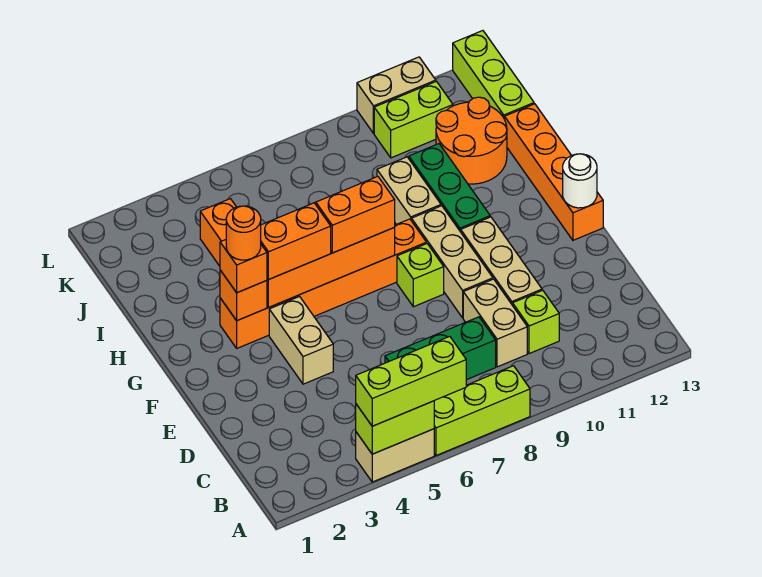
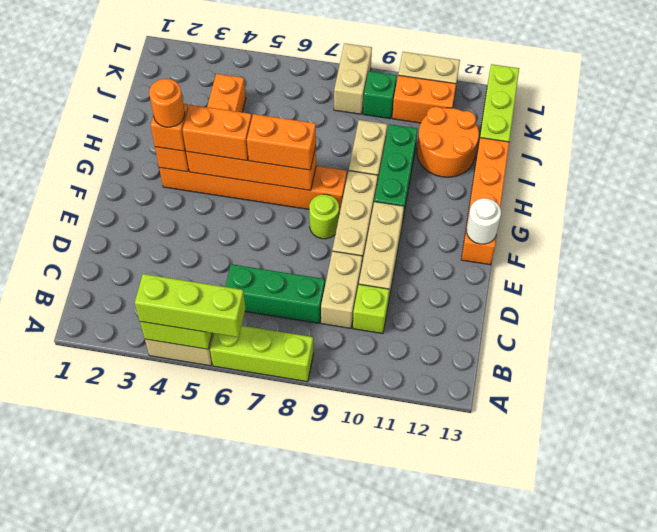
tan brick E4:F4 level 1 -> tan brick K8:L8 level 1
lime brick F8 level 1 -> lime round brick F8 level 1
none -> green brick K9 level 1
lime brick K10:K11 level 1 -> orange brick K10:K11 level 1

